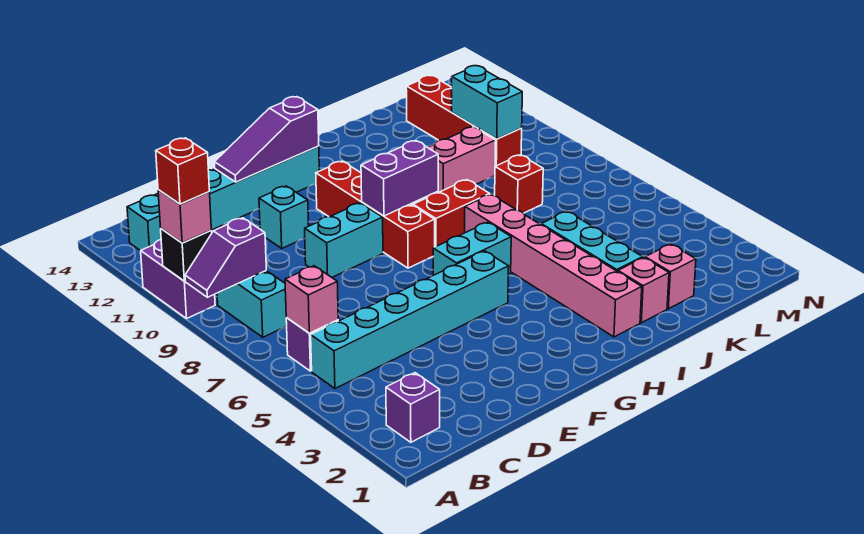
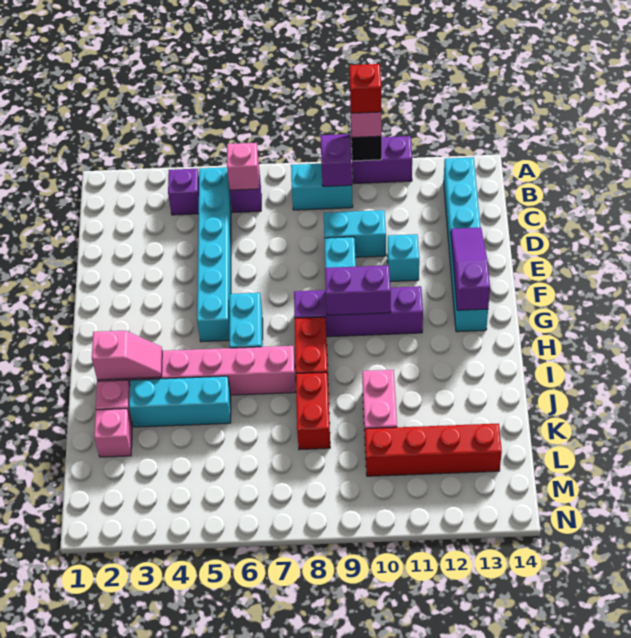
purple brick B2 level 1 -> purple brick B4 level 1
red brick G8:G11 level 1 -> purple brick G8:G11 level 1
purple brick G9:H9 level 2 -> purple brick G9:G10 level 2
none -> pink slope I2:I3 level 2 top 2
red brick K8 level 1 -> red brick J8:K8 level 1
cyan brick L10:L11 level 2 -> cyan brick D9:D10 level 1

